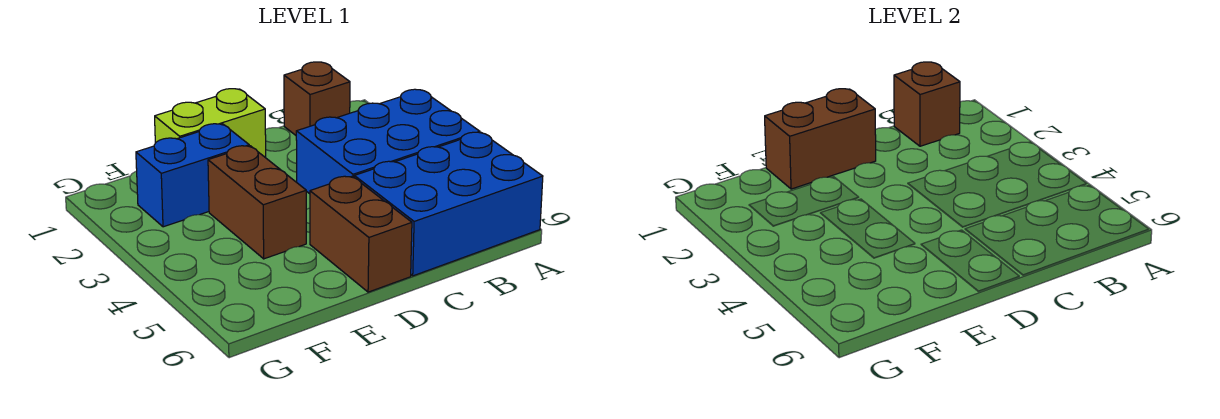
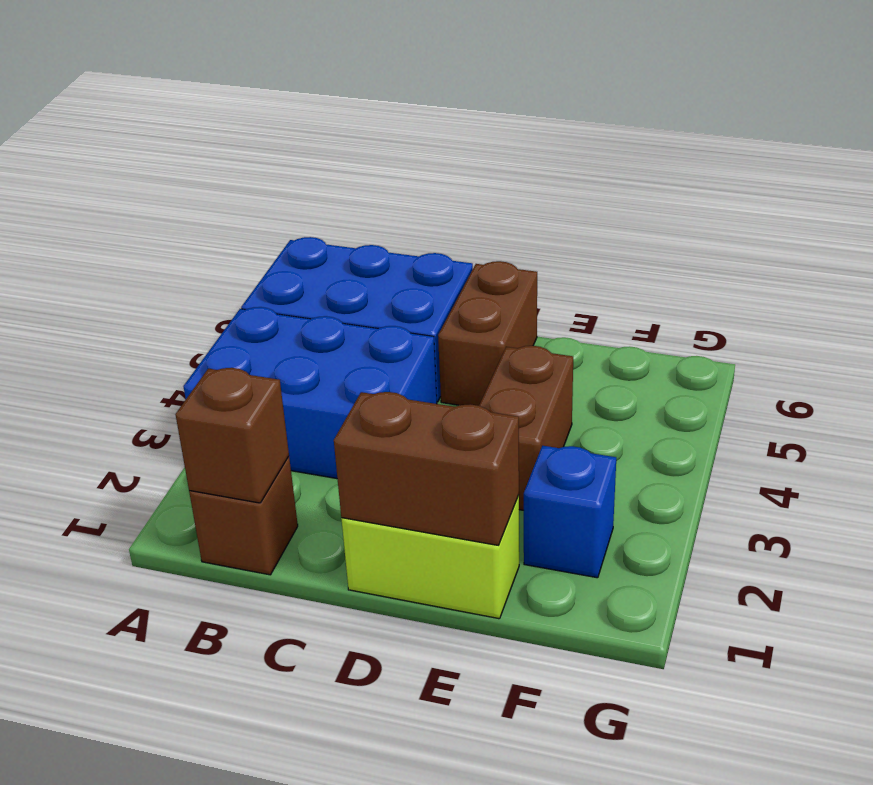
blue brick E2:F2 level 1 -> blue brick F2 level 1

